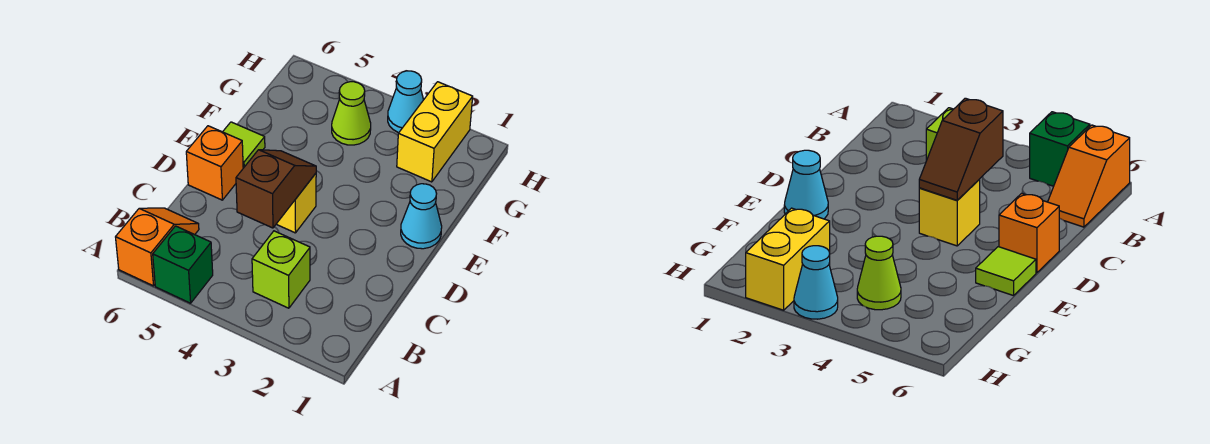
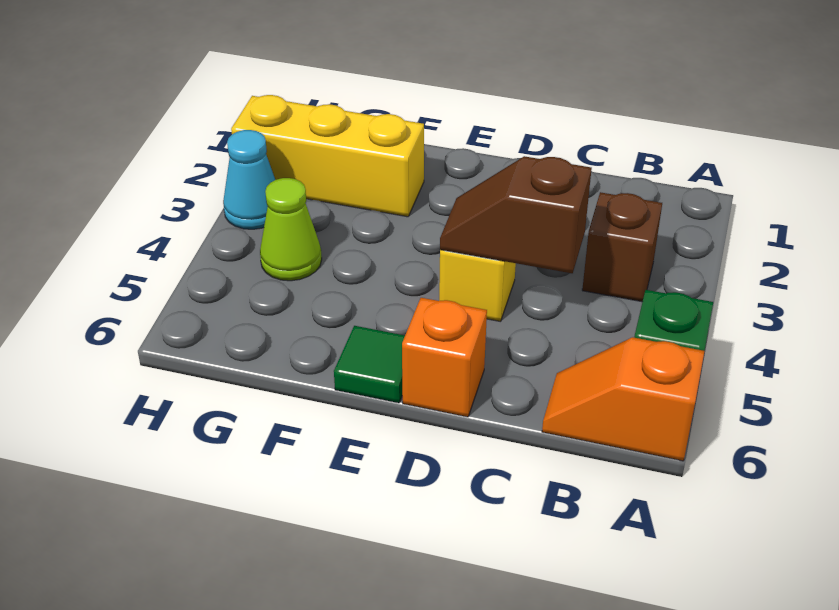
lime brick B3 level 1 -> brown brick B3 level 1
cyan cone E1 level 1 -> none
lime tile E6 level 1 -> green tile E6 level 1
yellow brick G2:H2 level 1 -> yellow brick F2:H2 level 1

